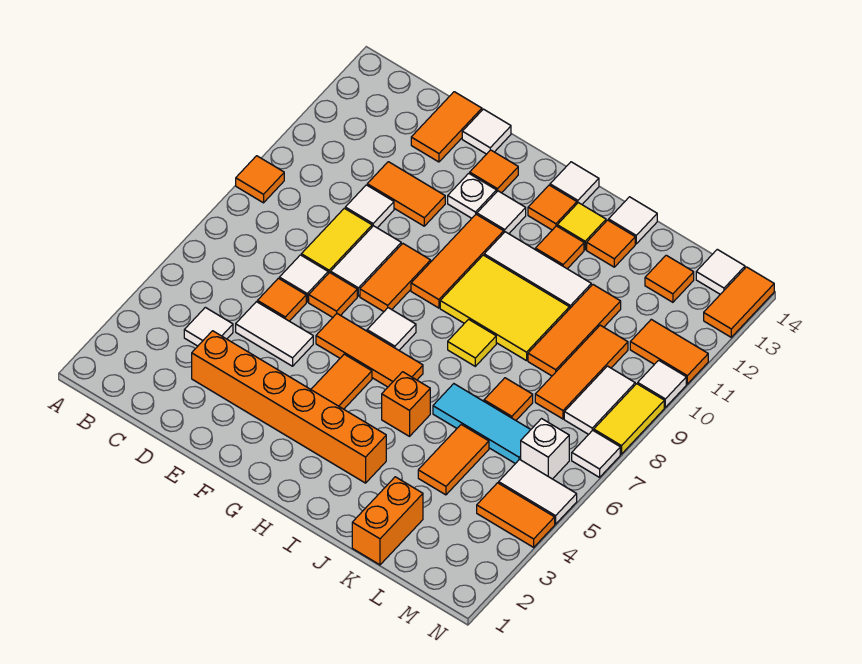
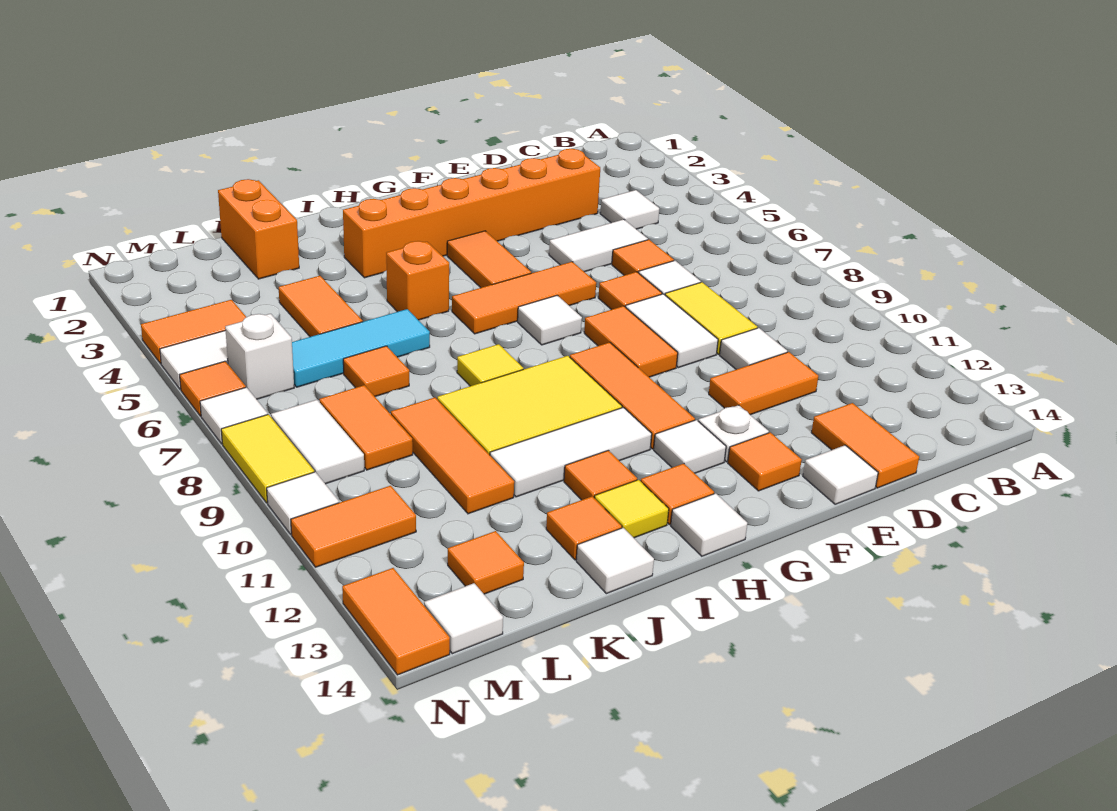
orange tile A9 level 1 -> orange tile N6 level 1
orange tile L8:L10 level 1 -> orange tile L8:L9 level 1

